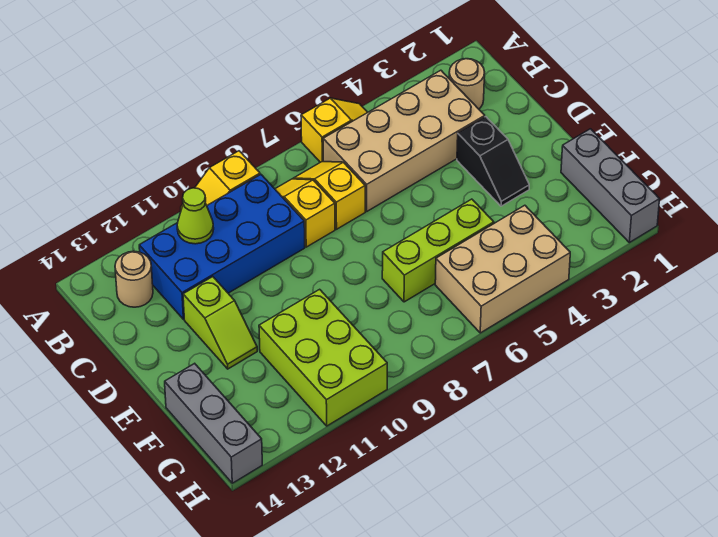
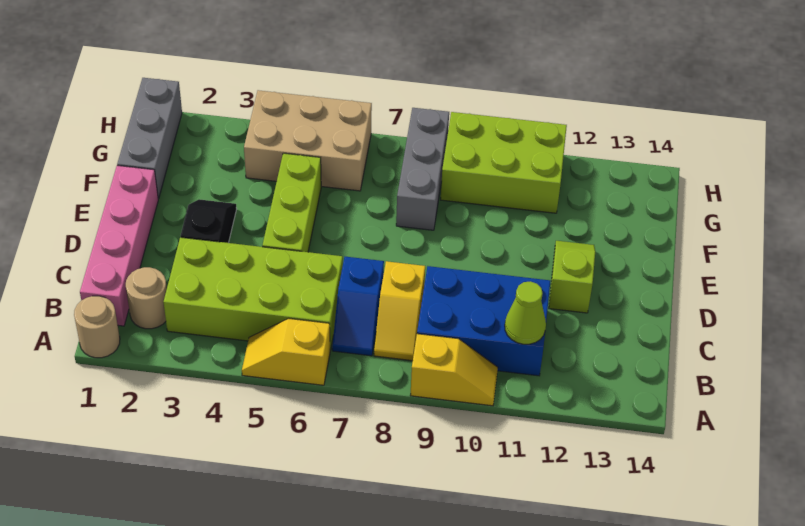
none -> pink brick B1:E1 level 1
tan brick B3:C6 level 1 -> lime brick B3:C6 level 1
yellow slope B7:C7 level 1 top C -> blue slope B7:C7 level 1 top C
blue brick B9:C12 level 1 -> blue brick B9:C11 level 1
tan round brick B13 level 1 -> tan round brick A1 level 1
lime brick F5:F7 level 1 -> lime brick D5:F5 level 1
lime brick F10:H11 level 1 -> lime brick G9:H11 level 1
grey brick F14:H14 level 1 -> grey brick F8:H8 level 1

